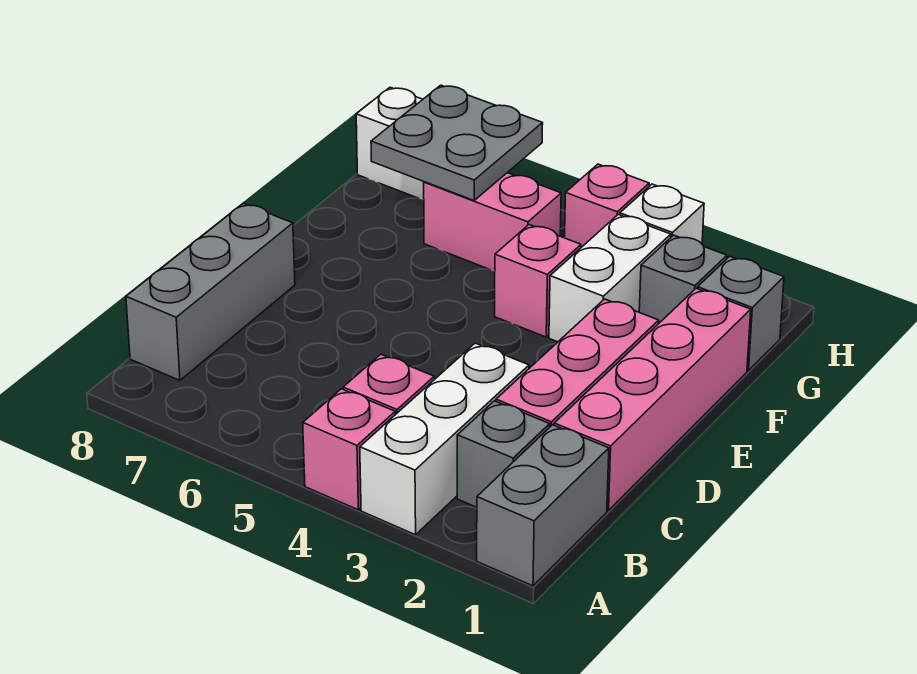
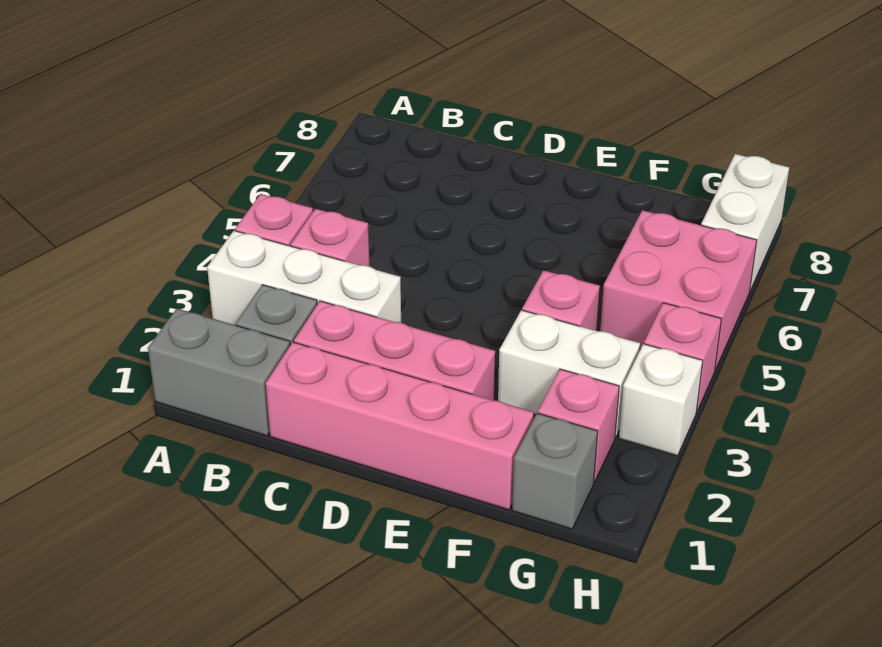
grey brick B8:D8 level 1 -> none
grey brick G2 level 1 -> pink brick G2 level 1
pink brick G5:G6 level 1 -> pink brick G5:H6 level 1
grey plate G6:H7 level 2 -> none

